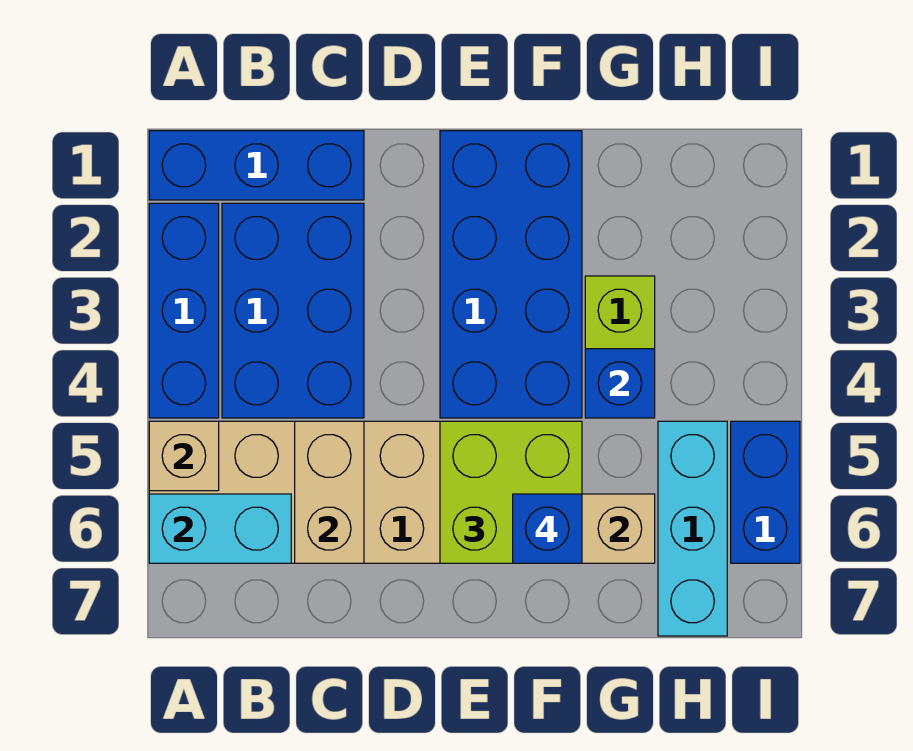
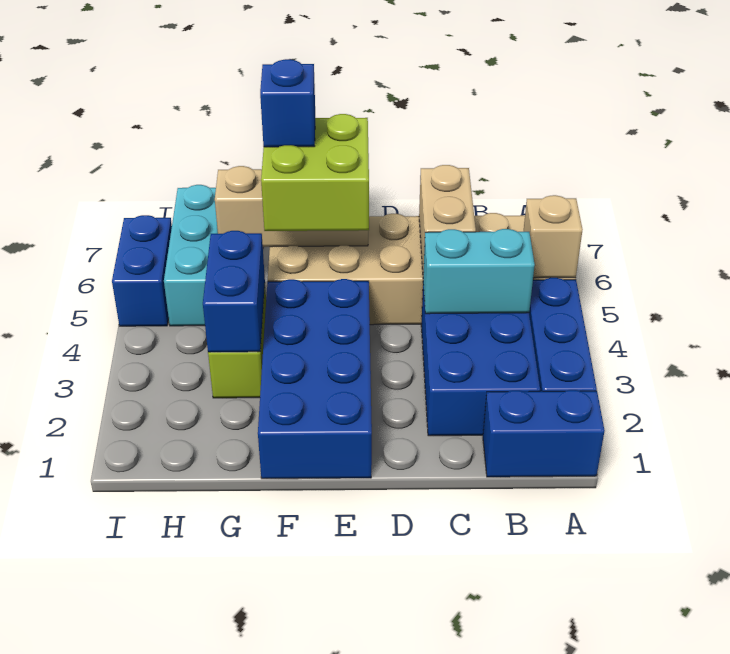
blue brick A1:C1 level 1 -> blue brick A1:B1 level 1
cyan brick A6:B6 level 2 -> cyan brick B4:C4 level 2
blue brick G4 level 2 -> blue brick G3:G4 level 2

